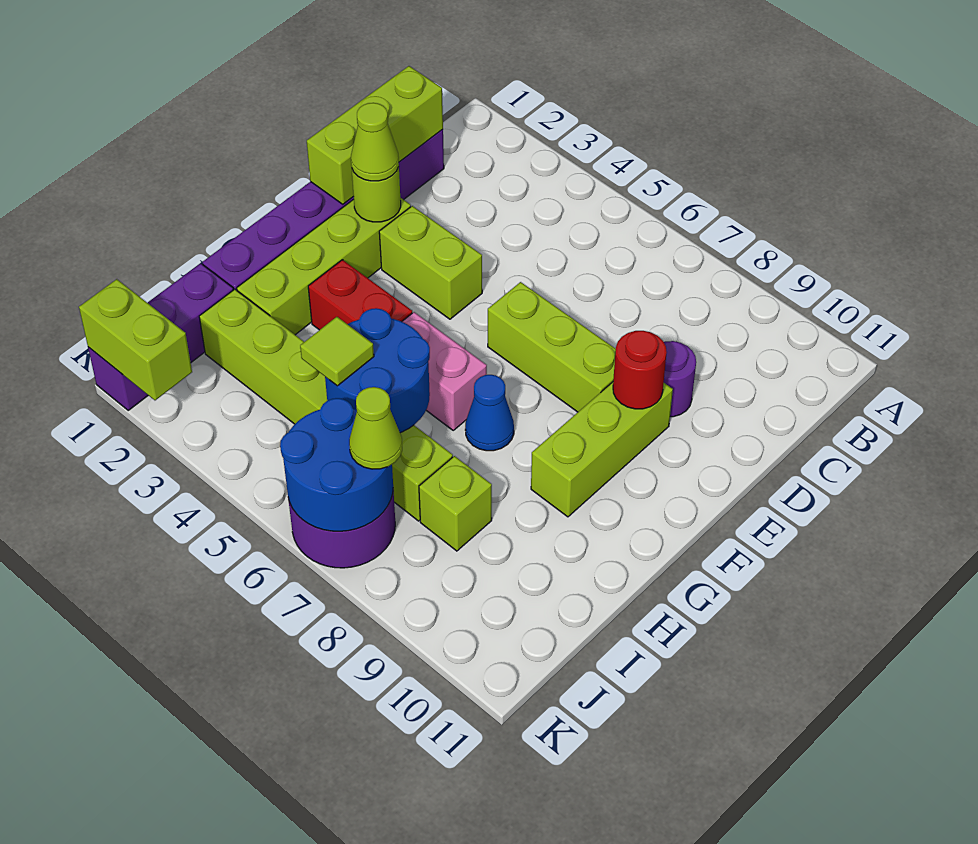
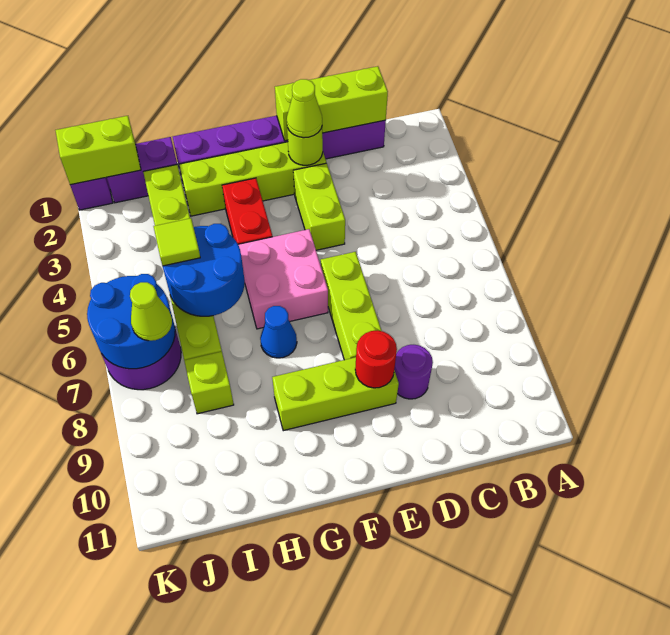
pink brick G5:G6 level 1 -> pink brick F5:G6 level 1
lime brick K1:K2 level 2 -> lime brick J1:K1 level 2

